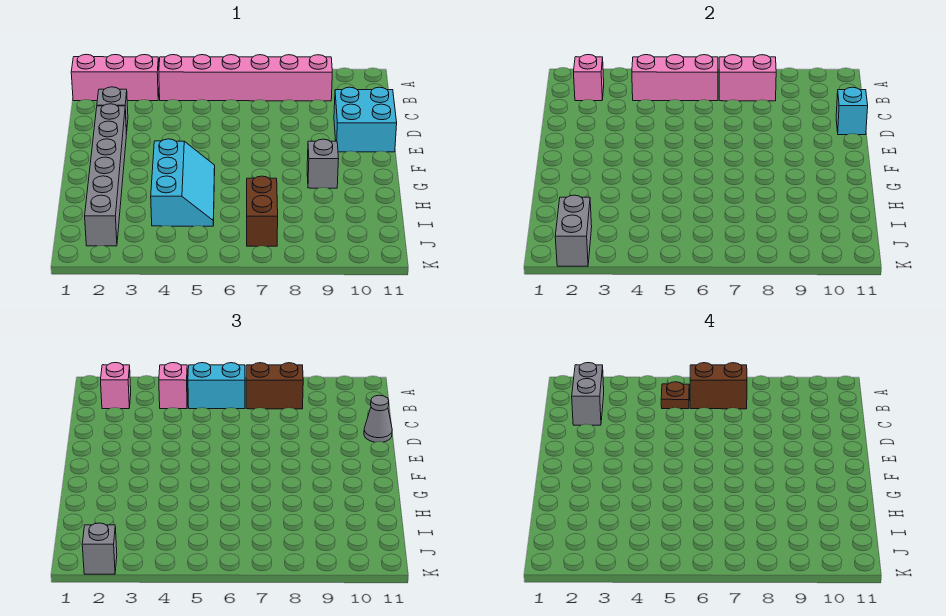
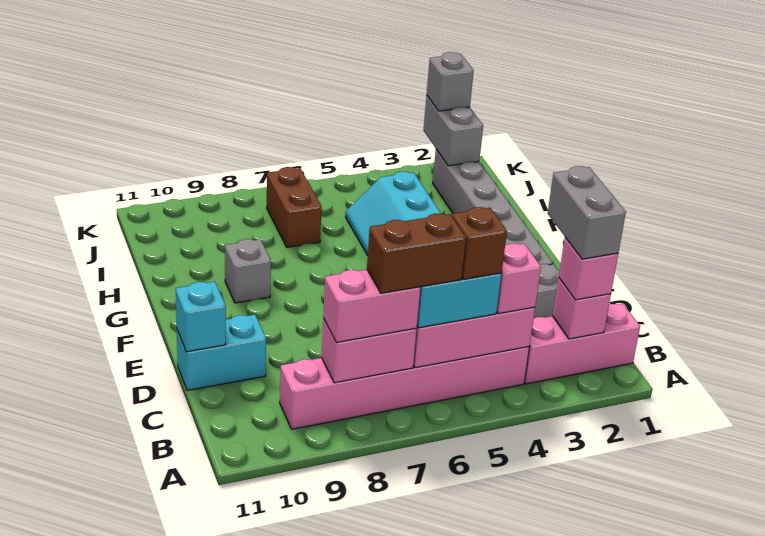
brown plate B5 level 4 -> brown brick B5 level 4
brown brick B7:B8 level 3 -> pink brick B7:B8 level 3
cyan brick D10:E11 level 1 -> cyan brick D10:D11 level 1
grey cone D11 level 3 -> none

